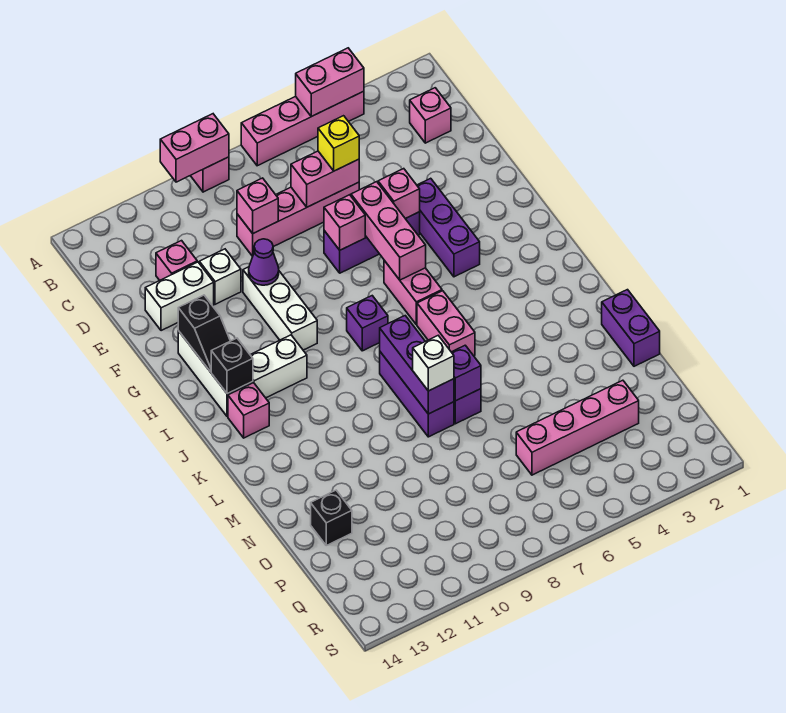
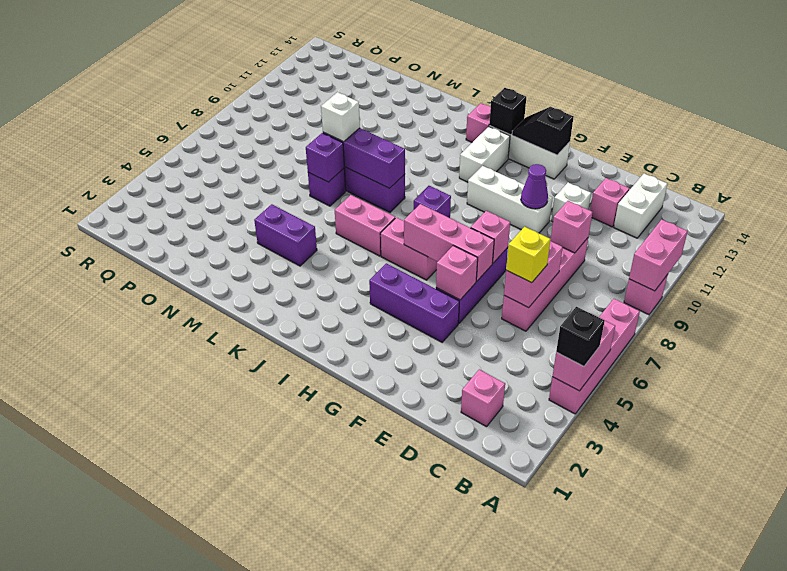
white brick E12:E13 level 1 -> white brick C12:C13 level 1
purple brick M1:N1 level 1 -> purple brick L4:M4 level 1
black brick O13 level 1 -> black brick A4 level 3
pink brick P3:P6 level 1 -> none

